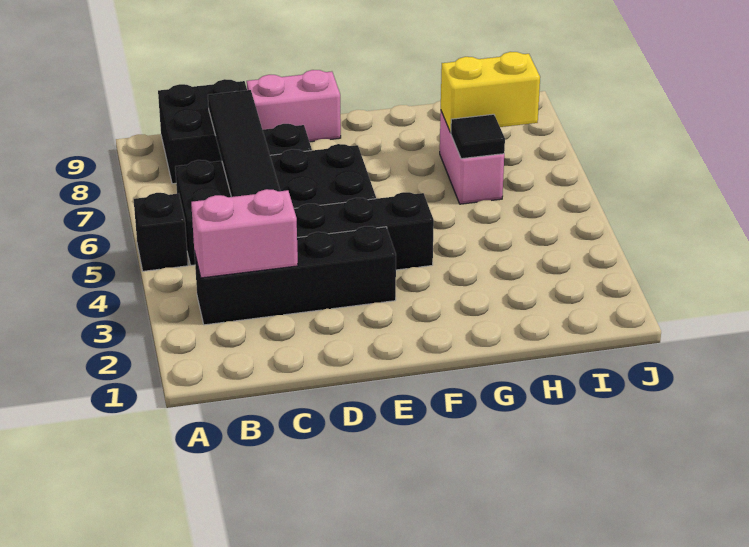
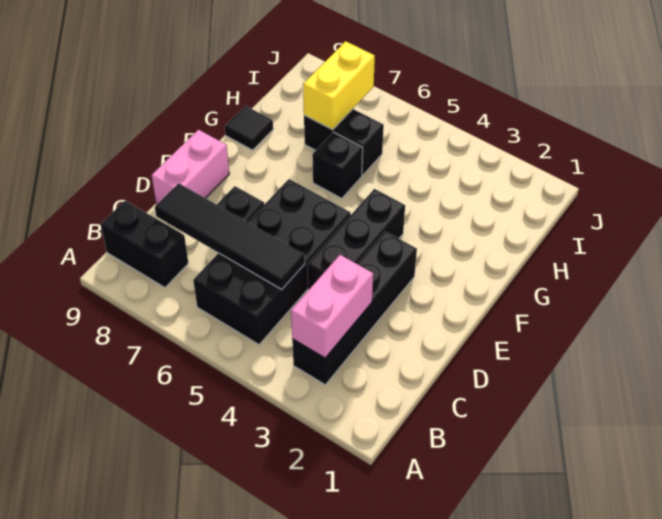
black brick A5 level 1 -> black brick G6 level 1
black brick B8:C9 level 1 -> black brick B8:B9 level 1
pink brick H6:H7 level 1 -> black brick H6:H7 level 1
black tile H6 level 2 -> black tile G9 level 1

